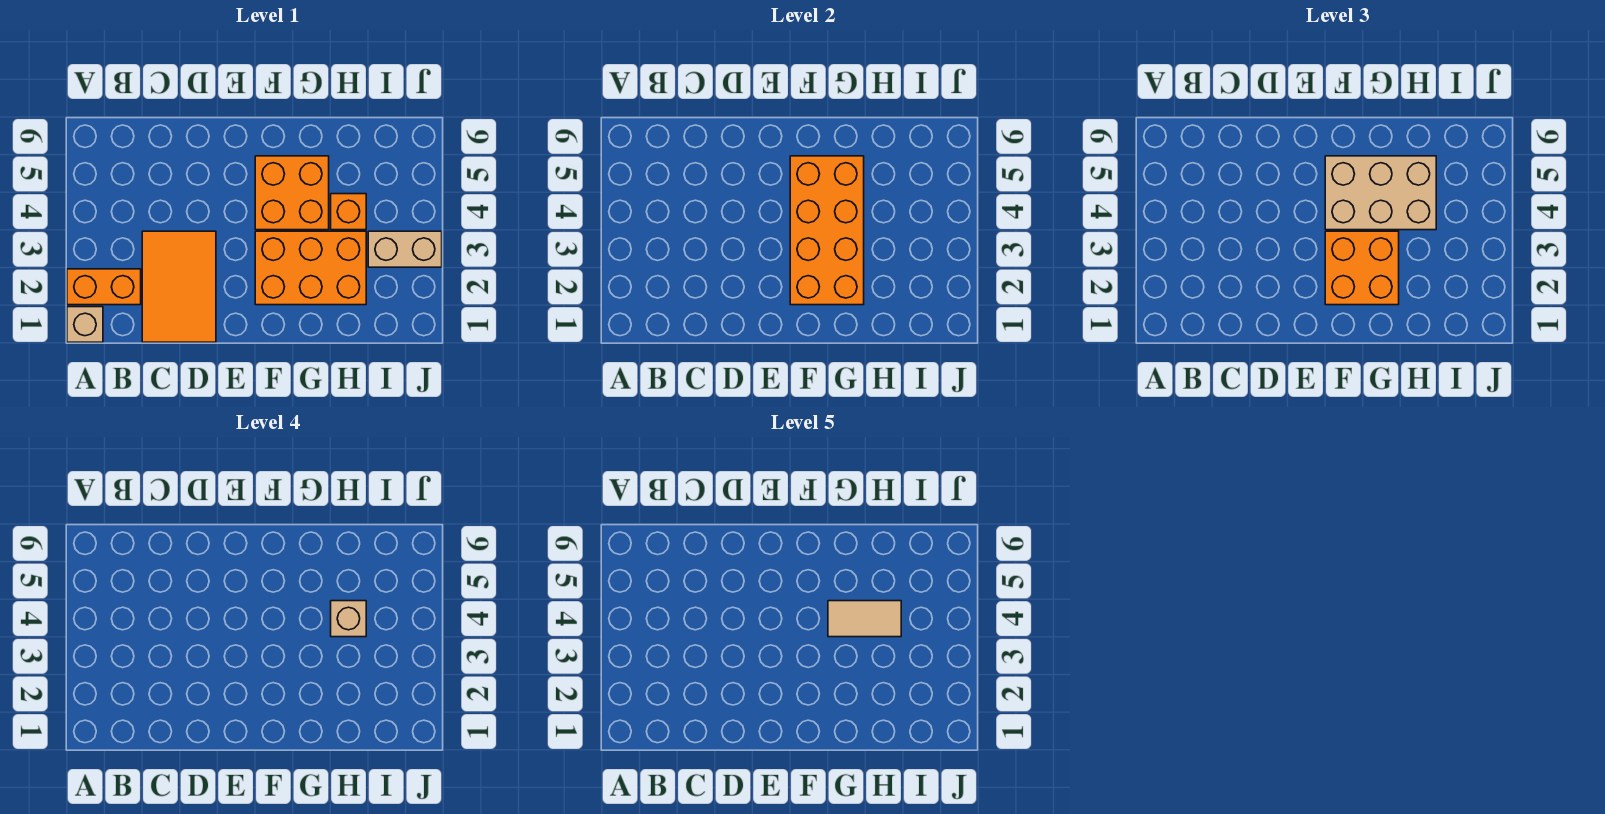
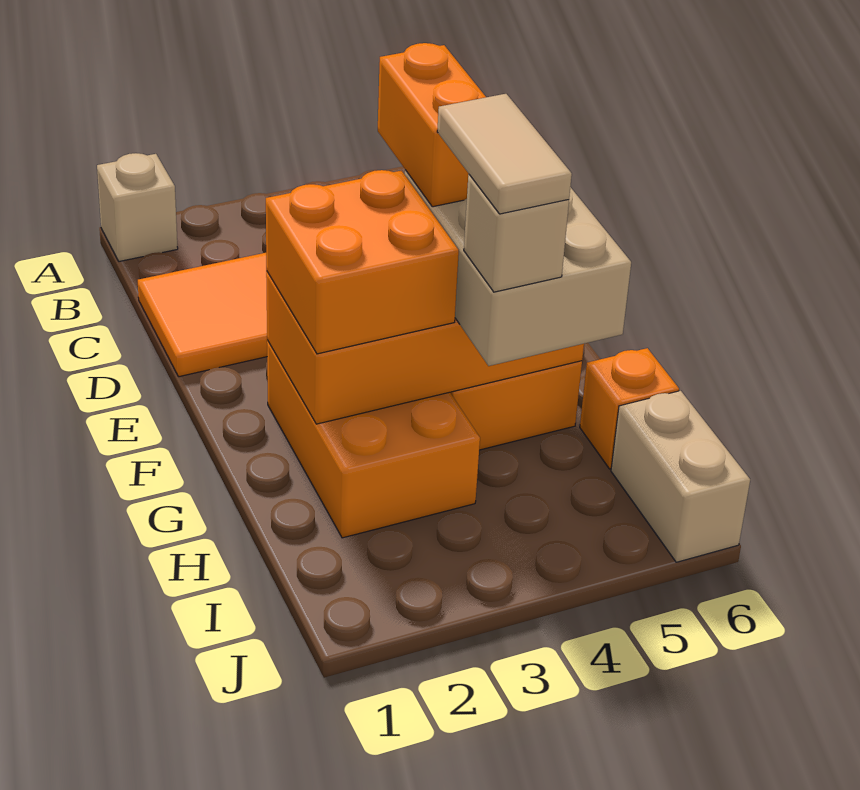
orange brick A2:B2 level 1 -> orange brick E4:F4 level 4
orange brick H4 level 1 -> orange brick H6 level 1
tan brick I3:J3 level 1 -> tan brick I6:J6 level 1

